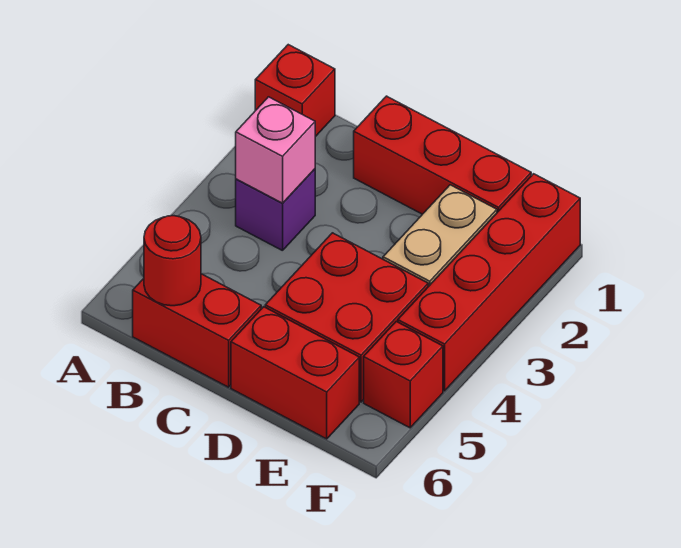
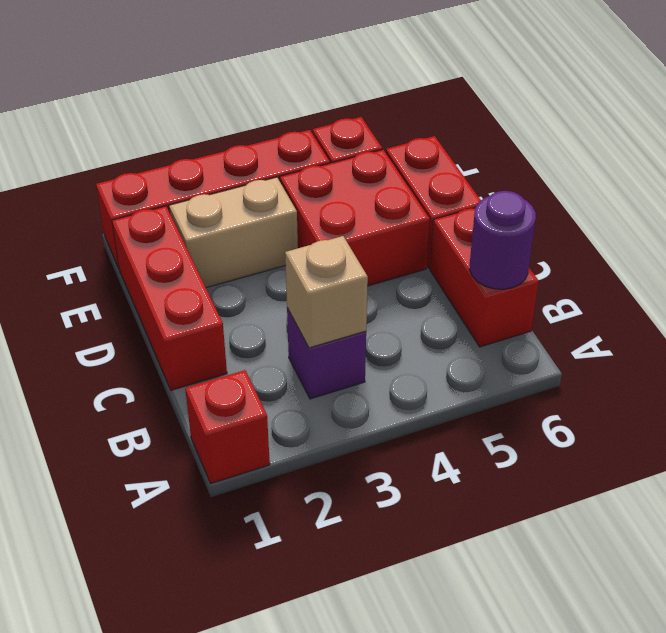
pink brick B3 level 2 -> tan brick B3 level 2
red round brick B6 level 2 -> purple round brick B6 level 2

